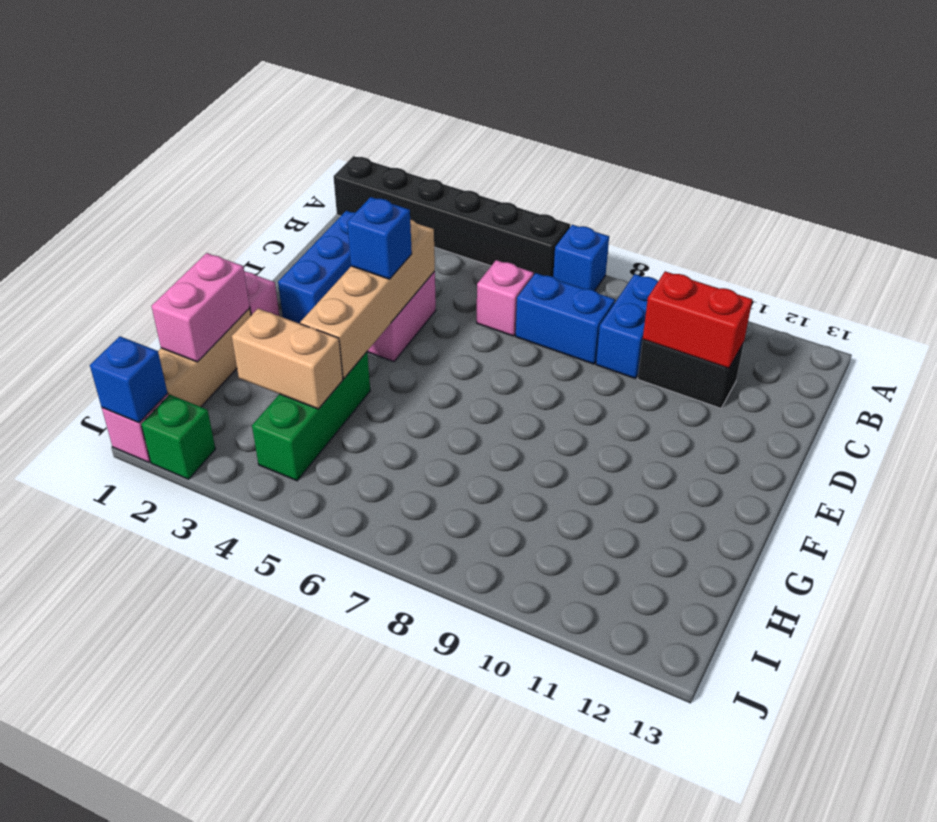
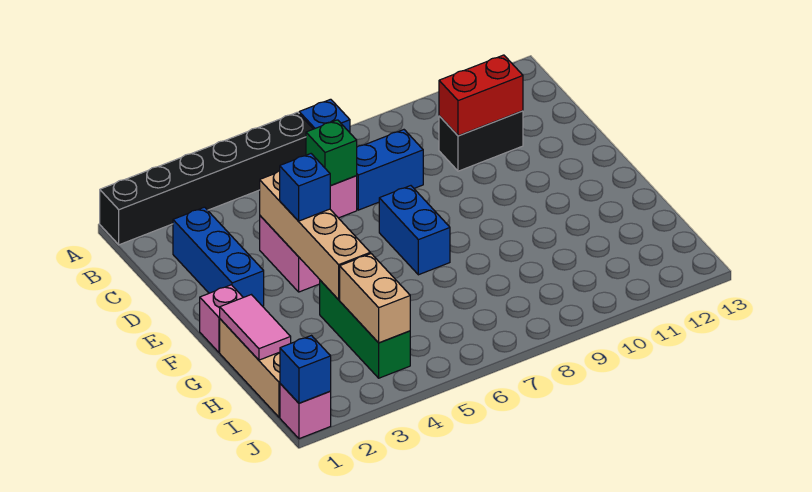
blue brick B9:C9 level 1 -> blue brick E7:F7 level 1
pink brick G1:H1 level 2 -> pink tile G1:H1 level 2
tan brick H3:H4 level 2 -> tan brick H4:I4 level 2
green brick J2 level 1 -> green brick C6 level 2

